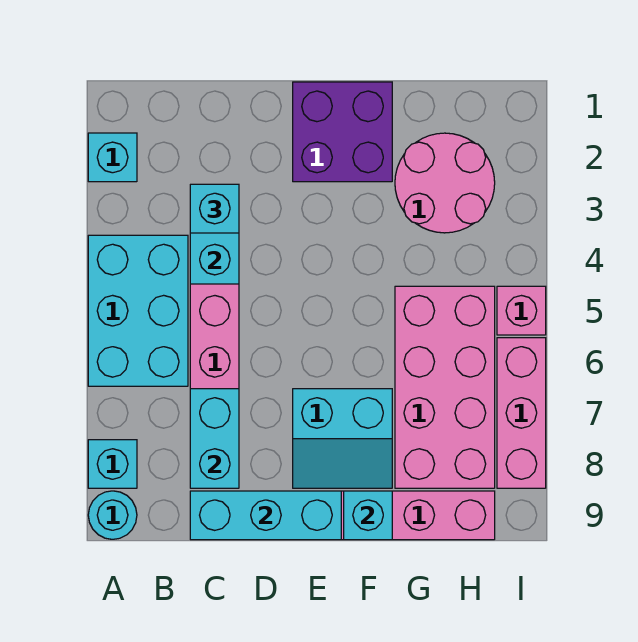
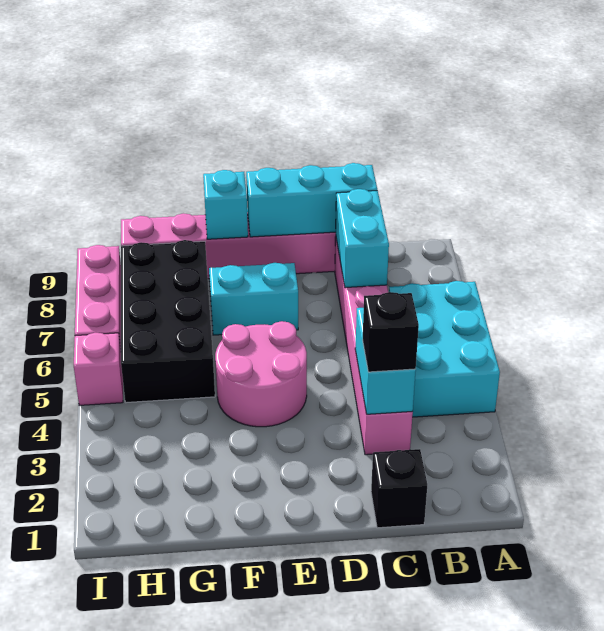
cyan brick A2 level 1 -> none
cyan brick A8 level 1 -> none
cyan round brick A9 level 1 -> none
none -> black brick C1 level 1
cyan brick C3 level 3 -> black brick C3 level 3
purple brick E1:F2 level 1 -> none
pink round brick G2:H3 level 1 -> pink round brick E4:F5 level 1
pink brick G5:H8 level 1 -> black brick G5:H8 level 1

